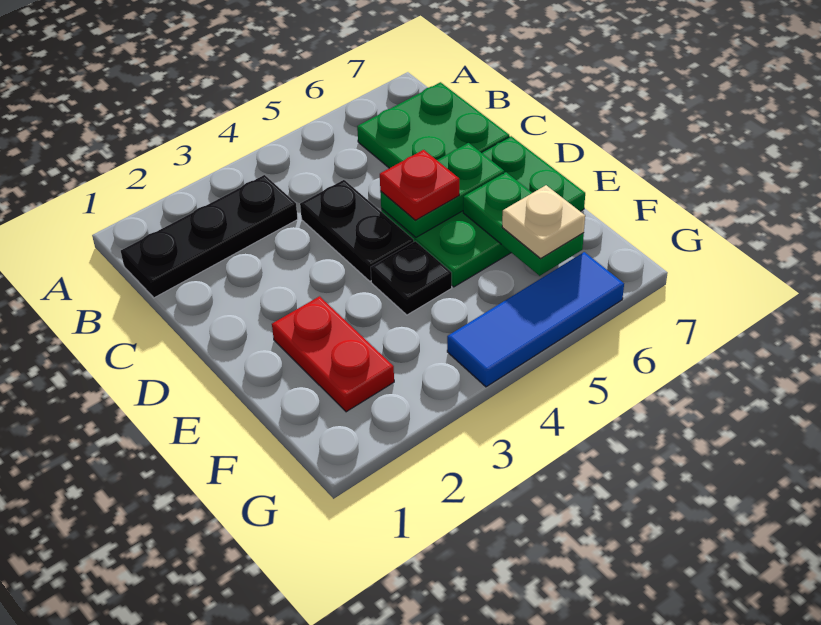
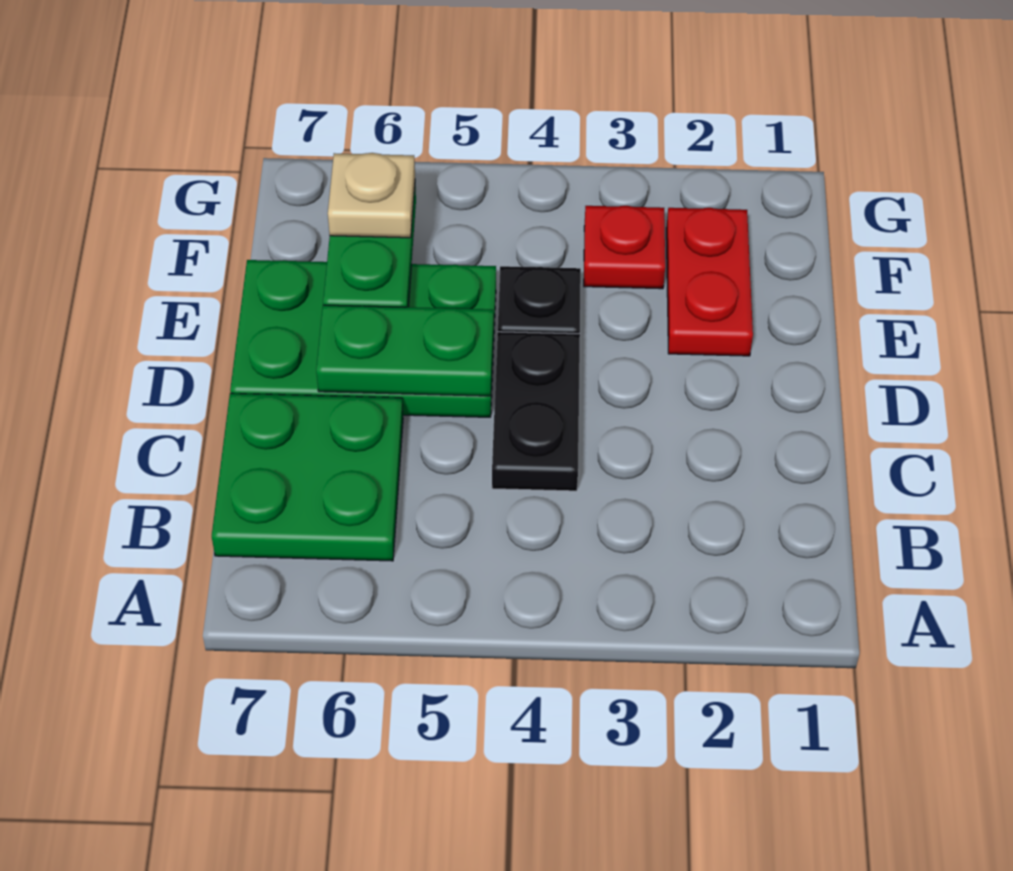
black plate B1:B3 level 1 -> none
red plate D5 level 3 -> red plate F3 level 1
blue tile G4:G6 level 1 -> none

